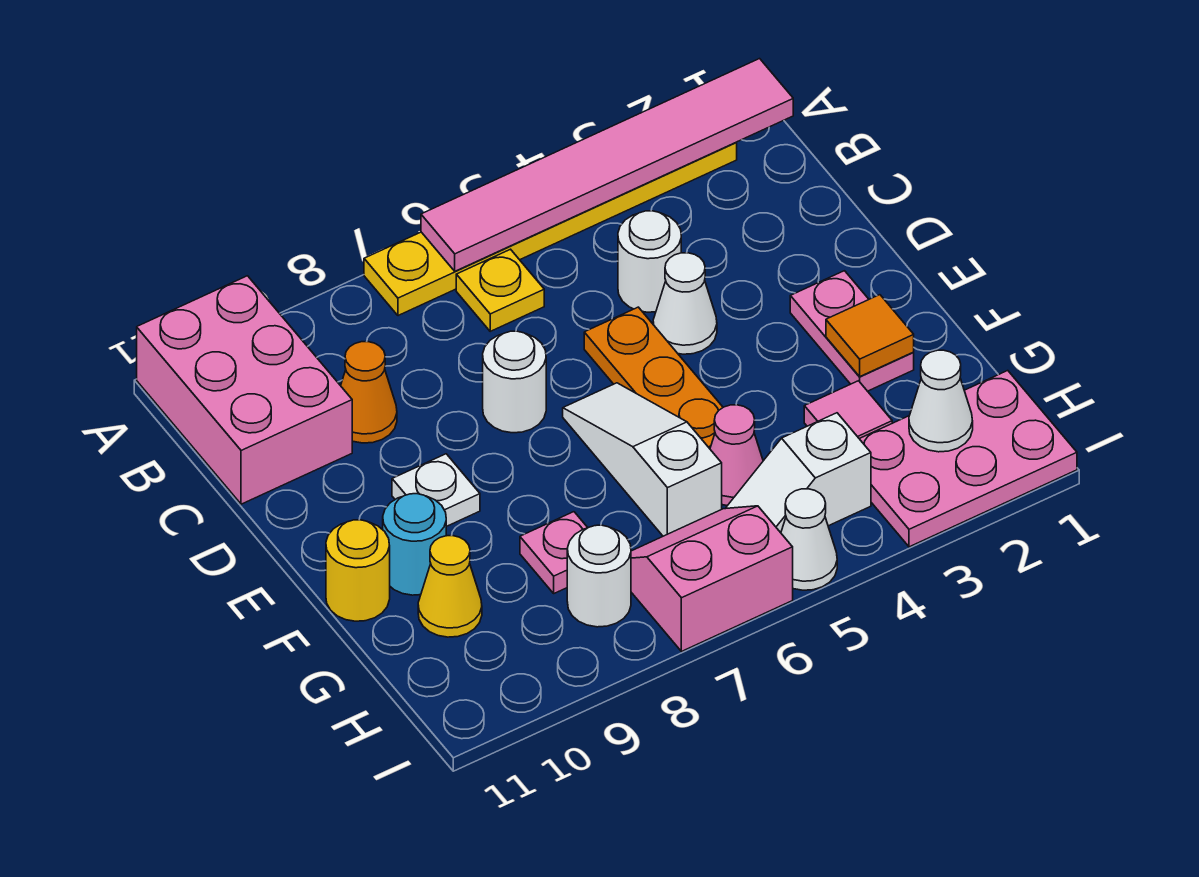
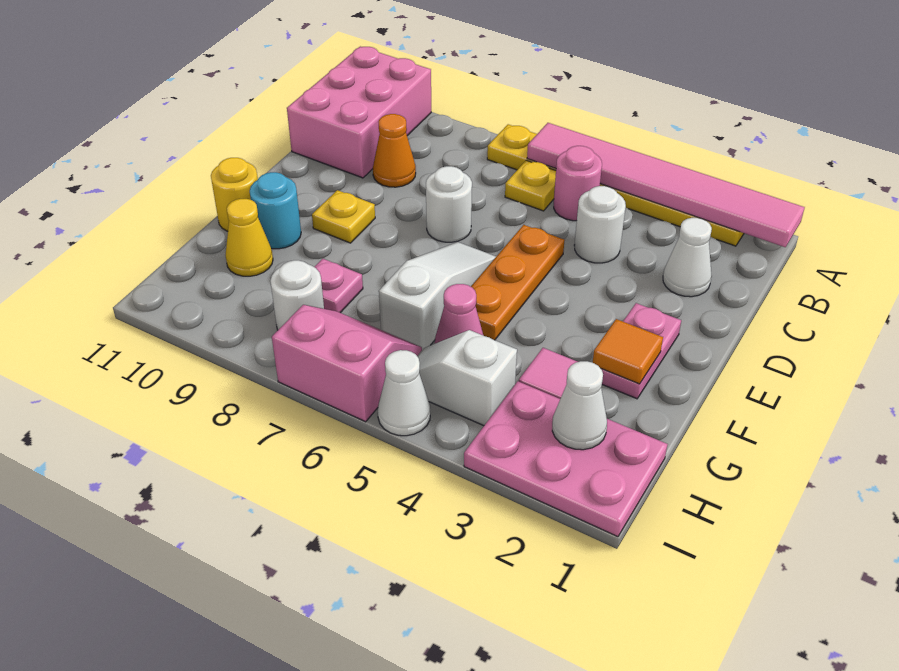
none -> pink round brick B5 level 1
white cone D4 level 1 -> white cone C2 level 1
white plate E9 level 1 -> yellow plate E9 level 1

